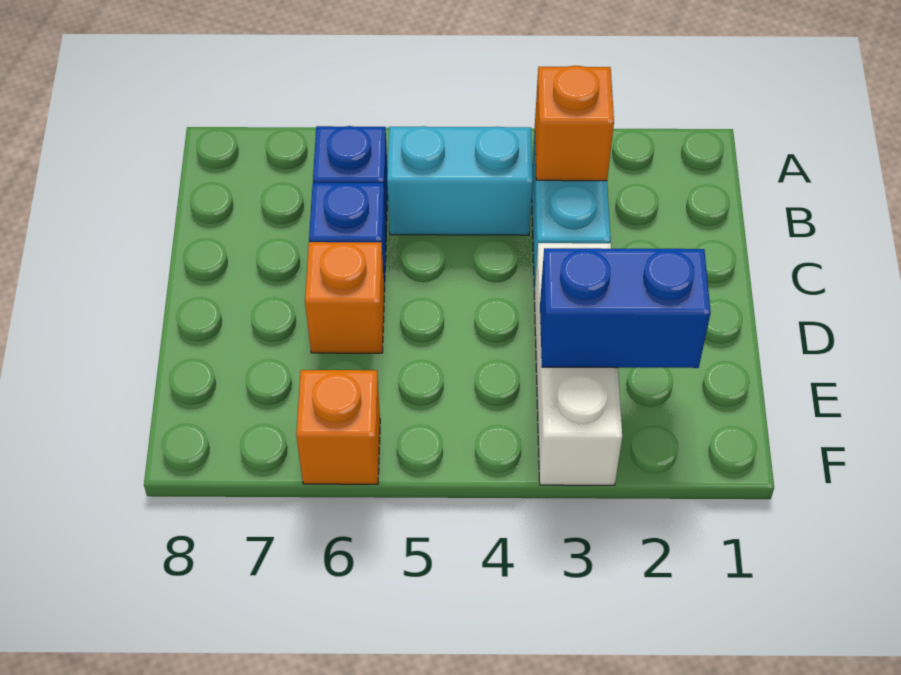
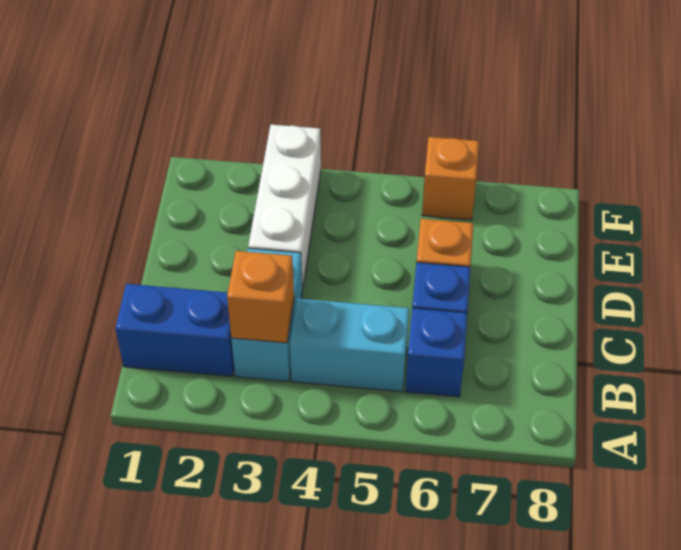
blue brick E2:E3 level 2 -> blue brick B1:B2 level 1

